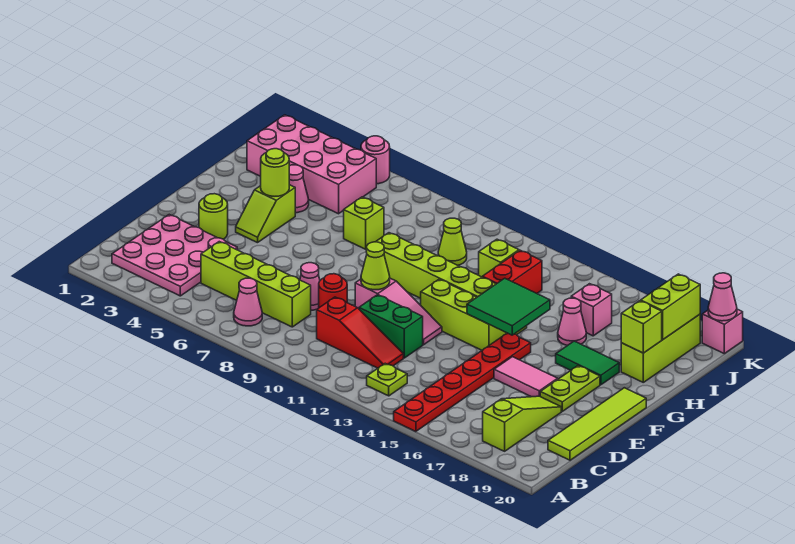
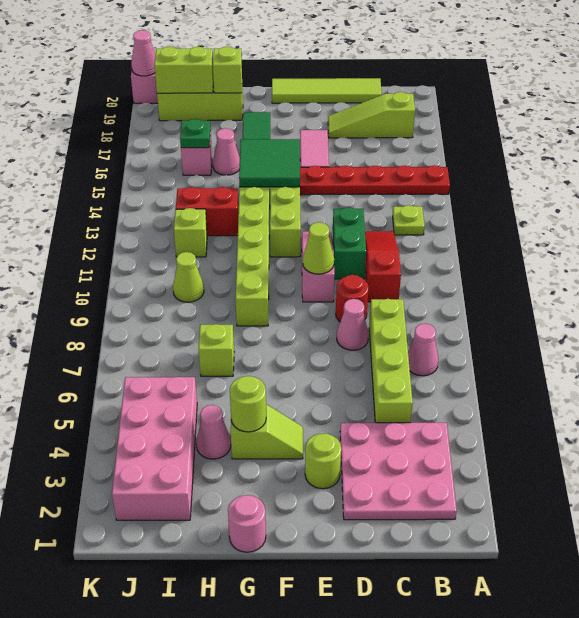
lime plate E18:F18 level 1 -> none
none -> green plate I16 level 2
pink round brick K5 level 1 -> pink round brick G1 level 1

